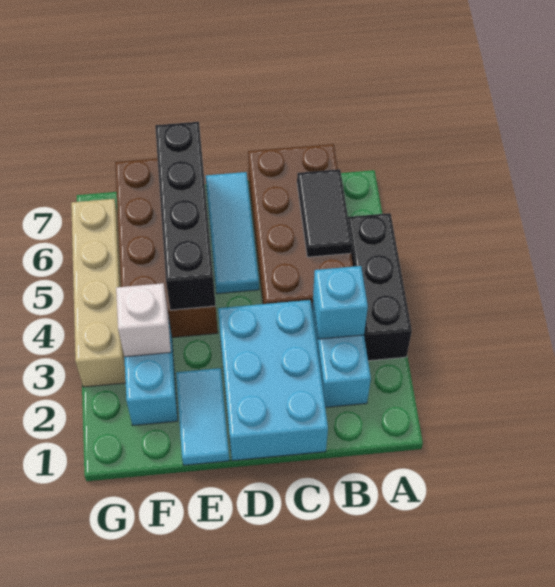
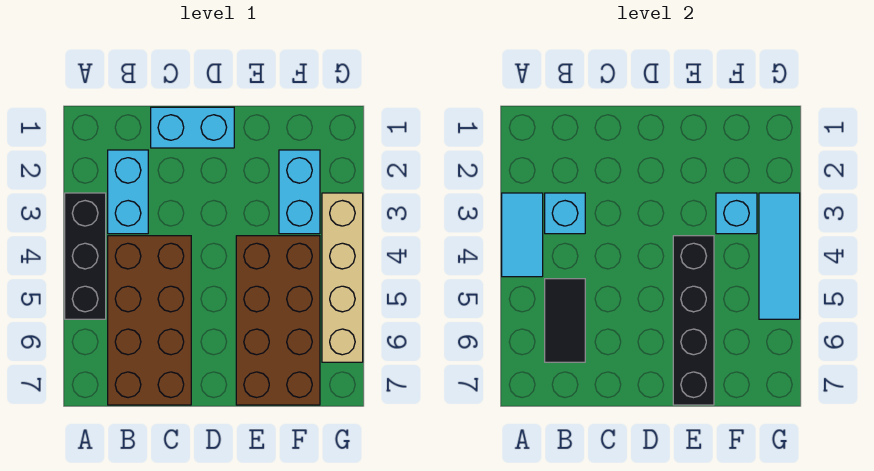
cyan brick C1:D3 level 1 -> cyan brick C1:D1 level 1
cyan tile D5:D7 level 1 -> cyan tile G3:G5 level 2
cyan tile E1:E2 level 1 -> cyan tile A3:A4 level 2
white brick F3 level 2 -> cyan brick F3 level 2

